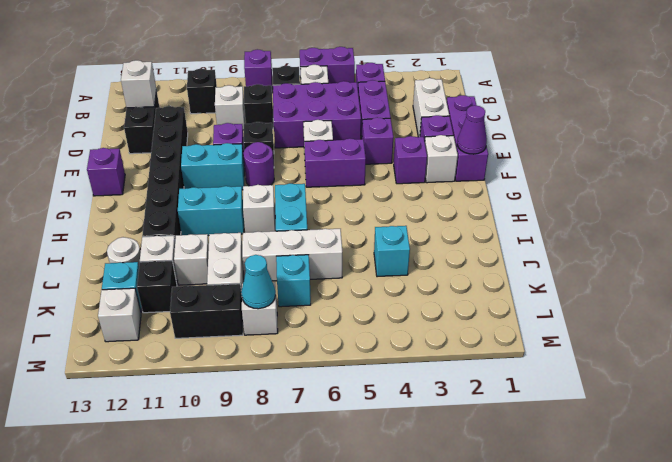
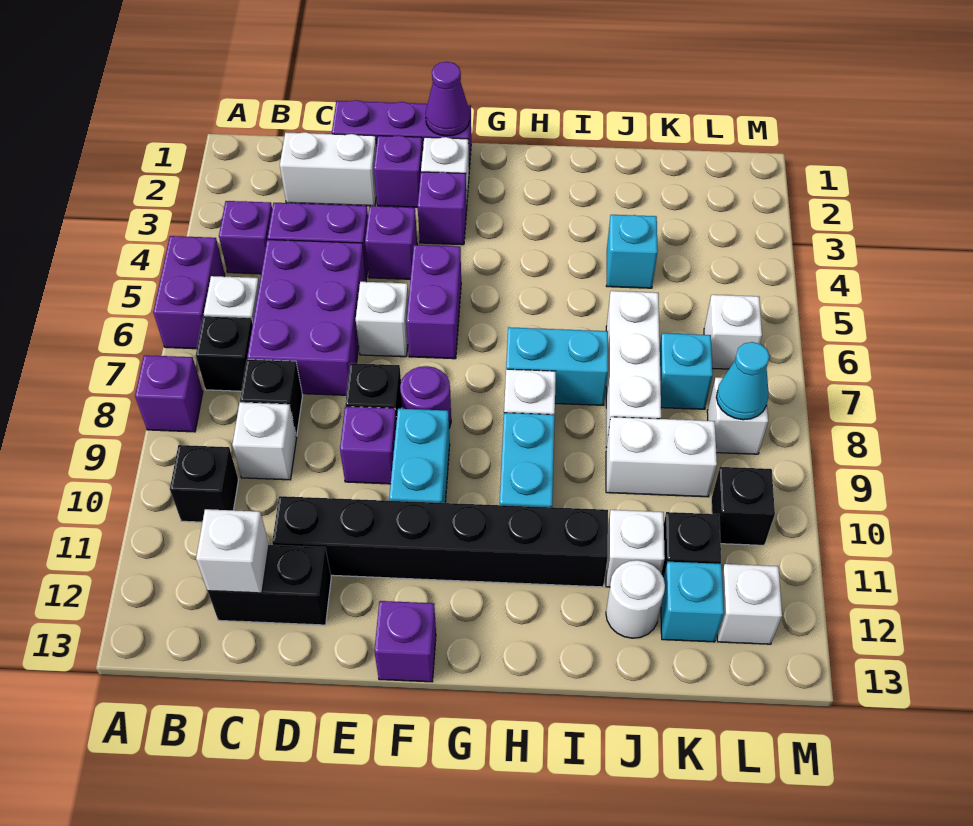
white brick J10 level 1 -> white brick L6 level 1
black brick L9:L10 level 1 -> black brick L10 level 1

